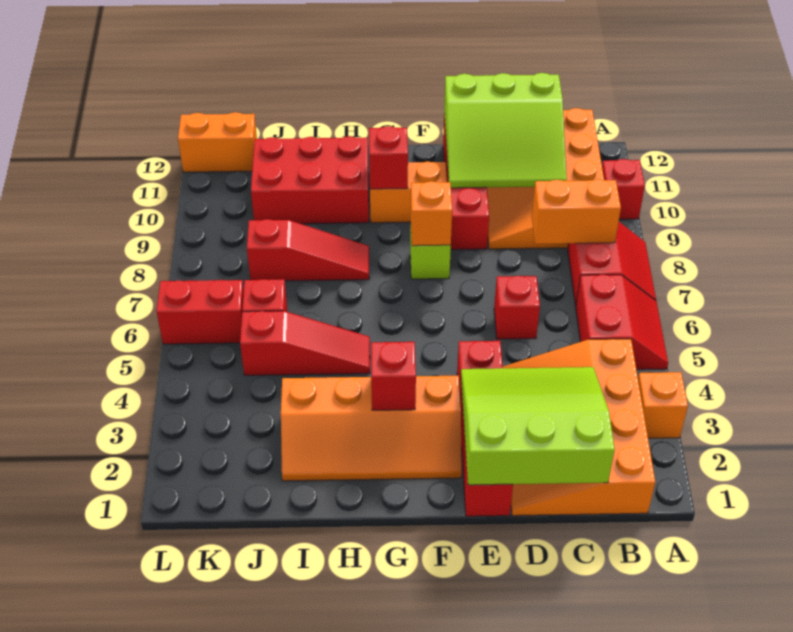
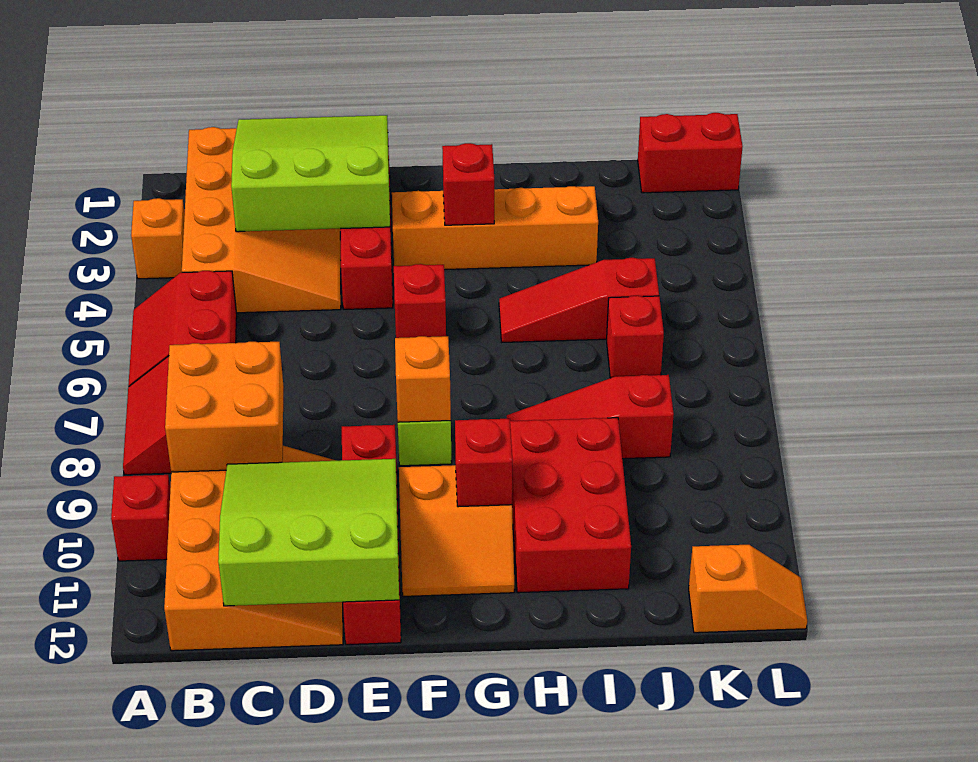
orange brick B8:C8 level 2 -> orange brick B8:C9 level 2
lime slope C1:E3 level 2 top 1 -> lime slope C1:E3 level 2 top 3
red brick D6 level 1 -> red brick F5 level 1
red brick H10:J11 level 1 -> red brick H9:I11 level 1
red brick K6:L6 level 1 -> red brick K1:L1 level 1
orange brick K12:L12 level 1 -> orange slope K12:L12 level 1 top K

